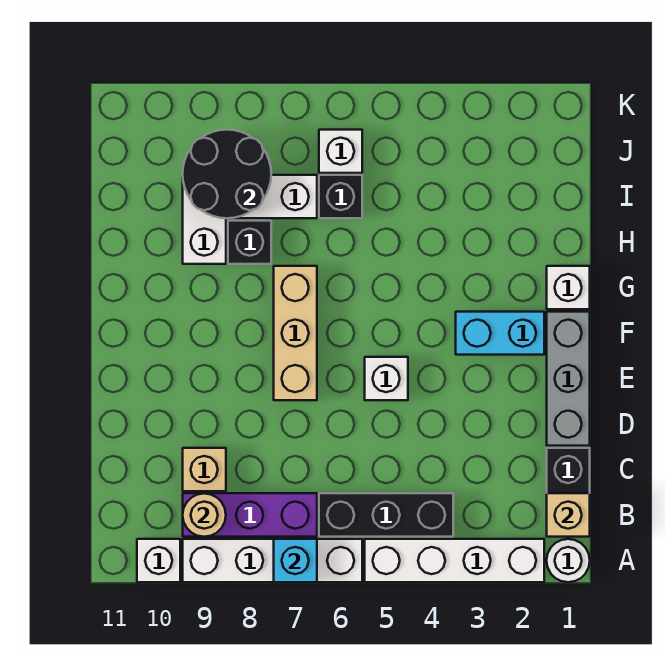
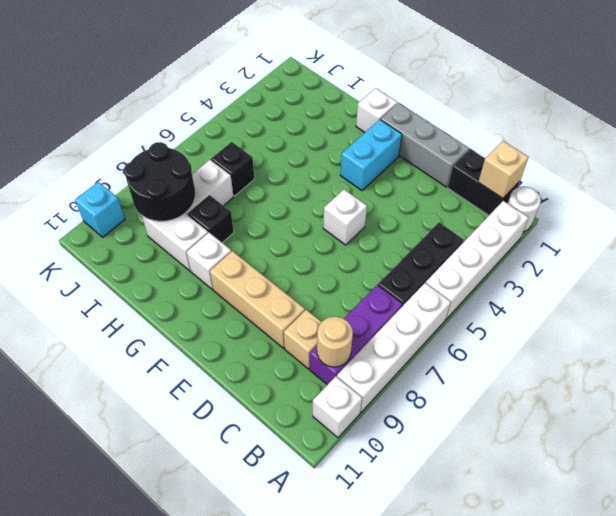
cyan brick A7 level 2 -> cyan brick K10 level 1
tan brick E7:G7 level 1 -> tan brick D9:F9 level 1
white brick J6 level 1 -> white brick G9 level 1

